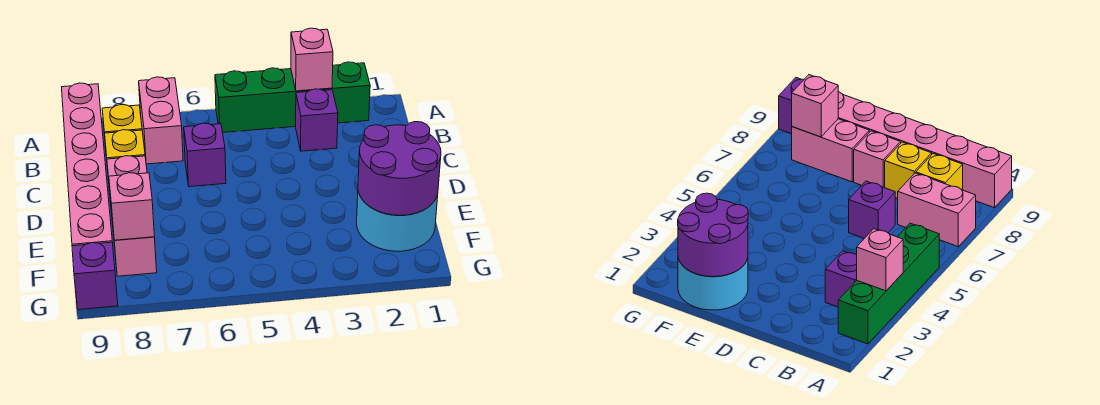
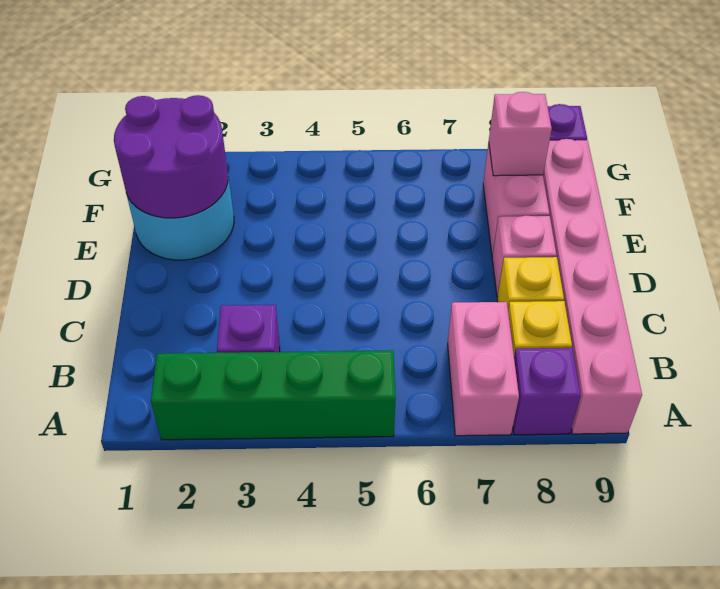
pink brick A3 level 2 -> none
purple brick C6 level 1 -> purple brick A8 level 1

